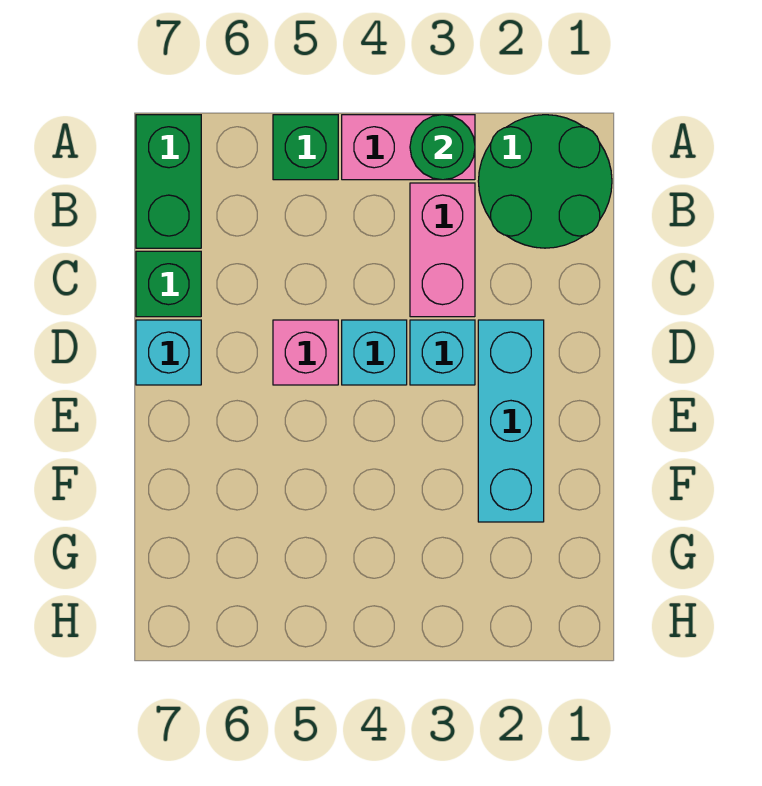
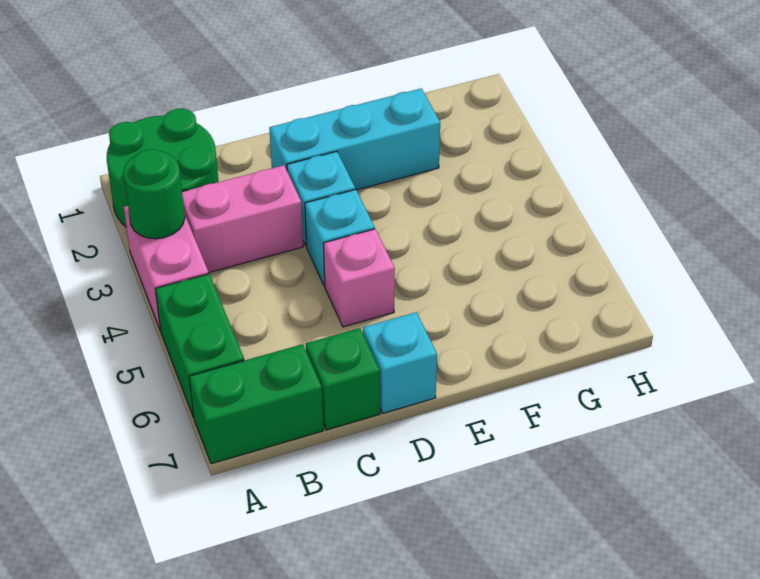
green brick A5 level 1 -> green brick A5:A6 level 1

